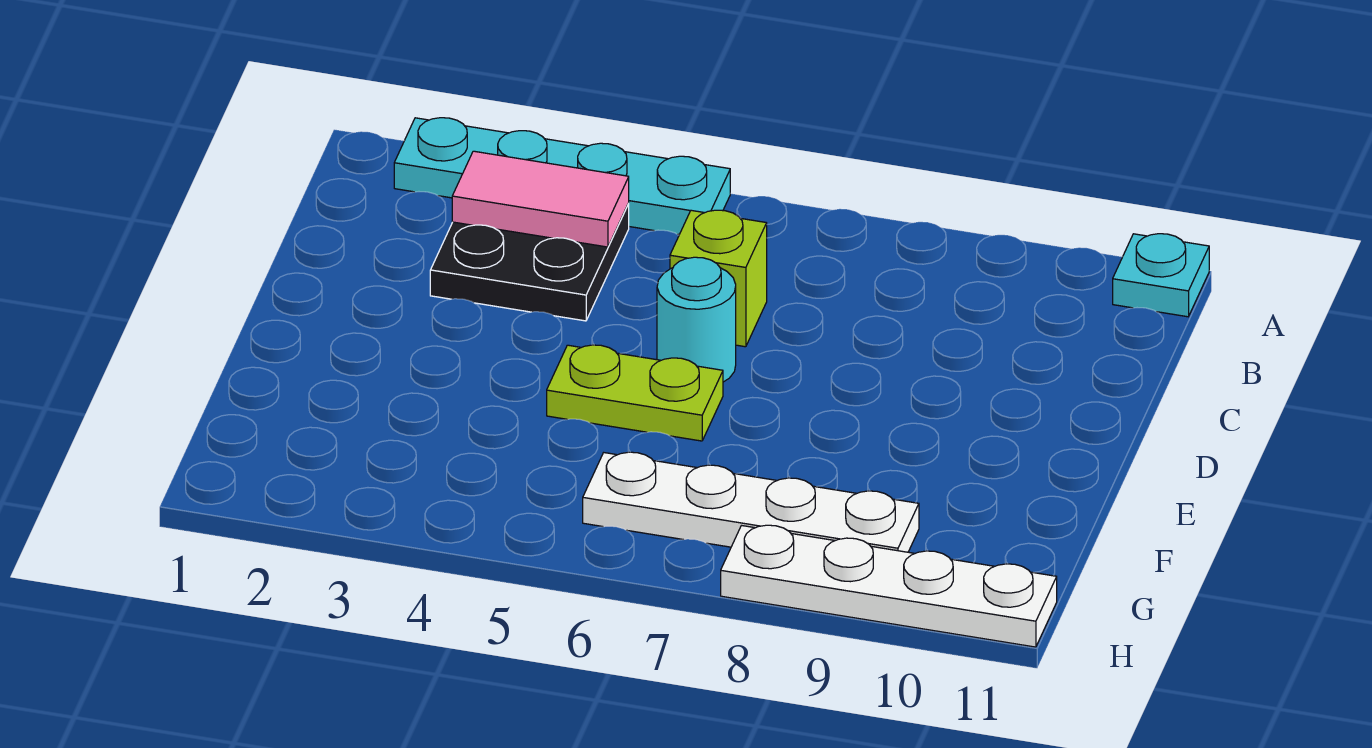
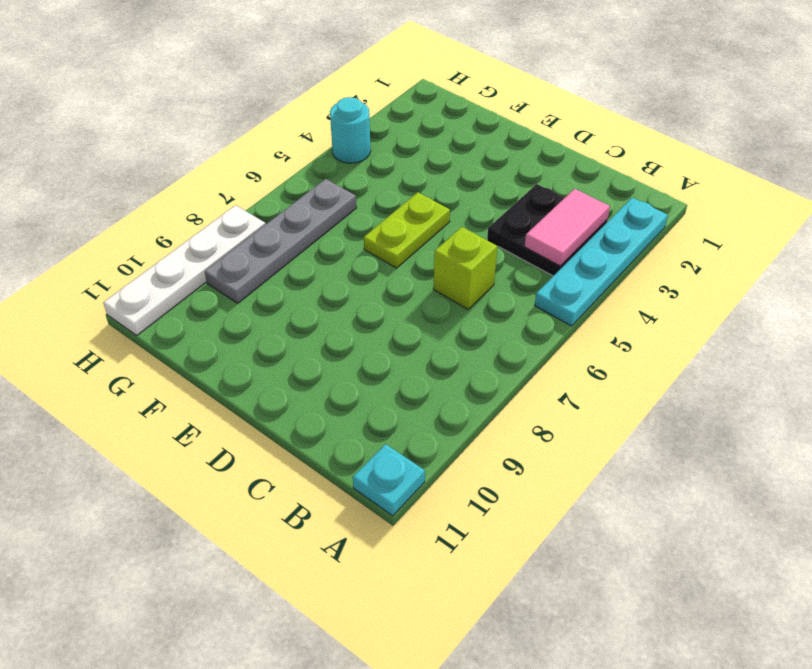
cyan round brick D6 level 1 -> cyan round brick H4 level 1
white plate G6:G9 level 1 -> grey plate G6:G9 level 1

